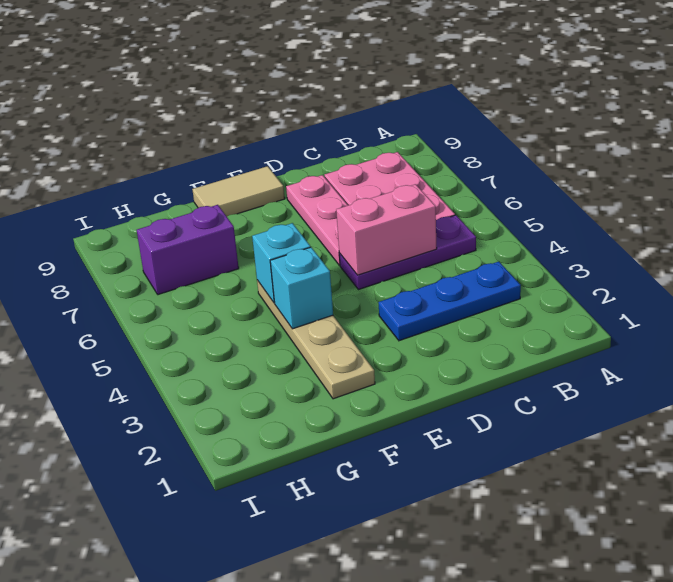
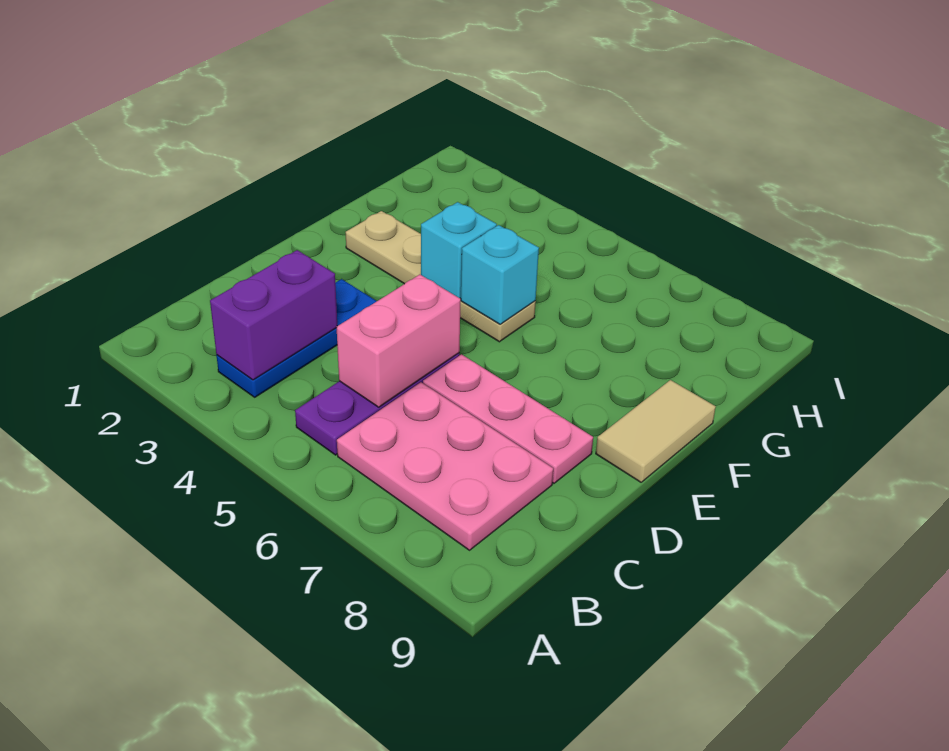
purple brick G7:H7 level 1 -> purple brick B3:C3 level 2

